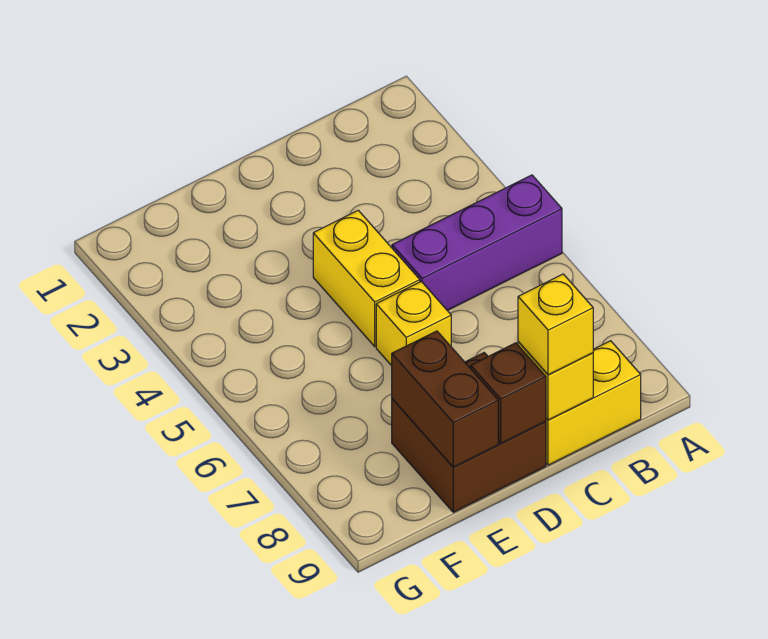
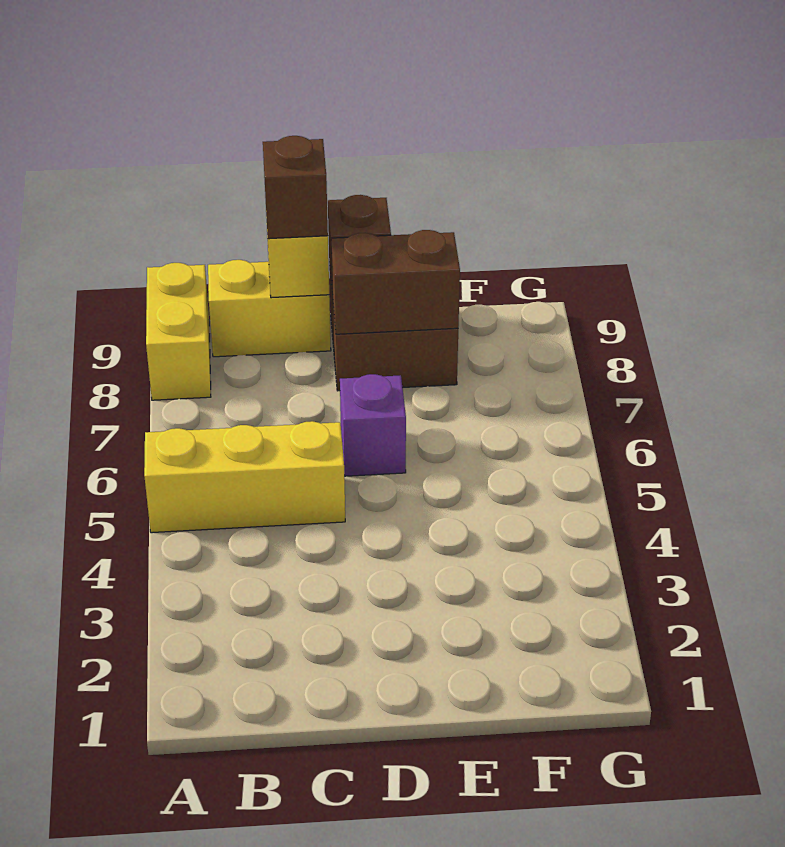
purple brick A5:C5 level 1 -> yellow brick A5:C5 level 1
yellow brick C9 level 3 -> brown brick C9 level 3
yellow brick D4:D5 level 1 -> yellow brick A8:A9 level 1
yellow brick D6 level 1 -> purple brick D6 level 1
brown brick E8:E9 level 2 -> brown brick D8:E8 level 2

